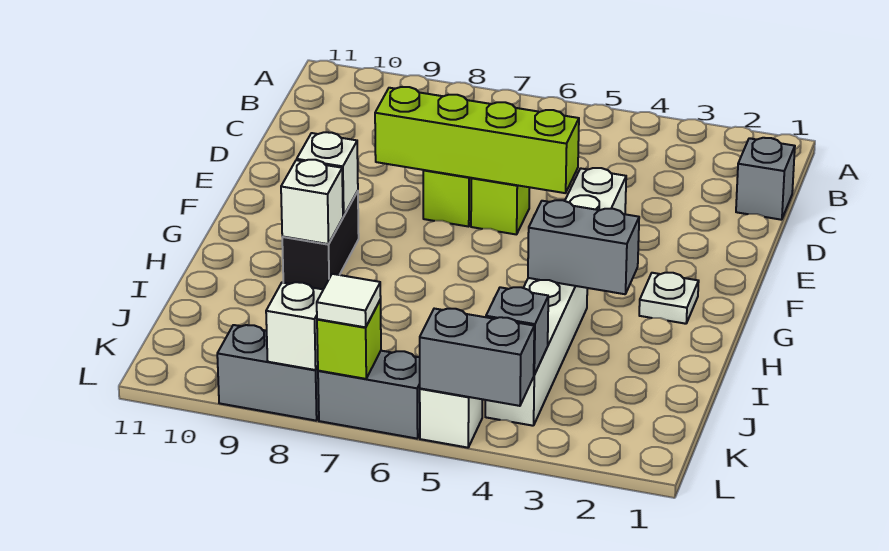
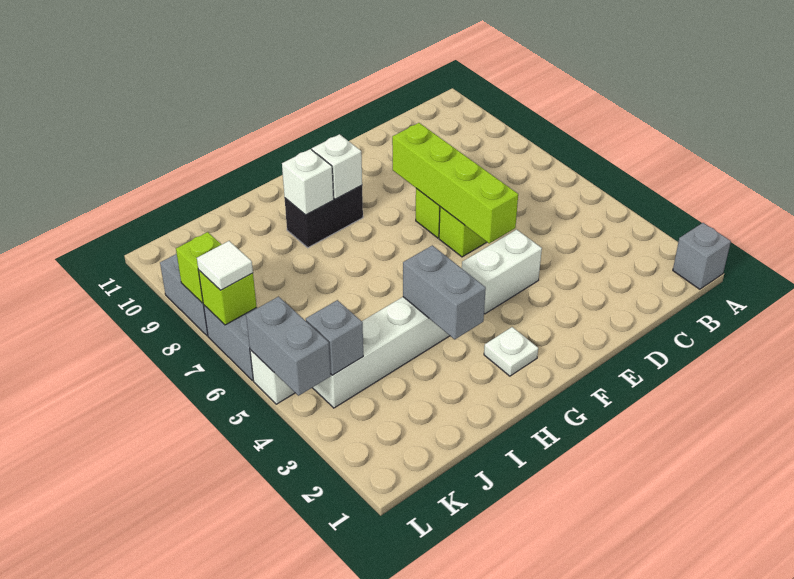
grey brick C1 level 1 -> grey brick A1 level 1
white brick L8 level 2 -> lime brick L8 level 2

